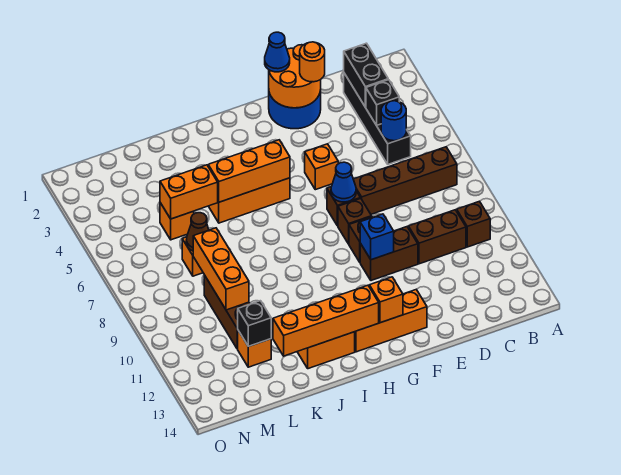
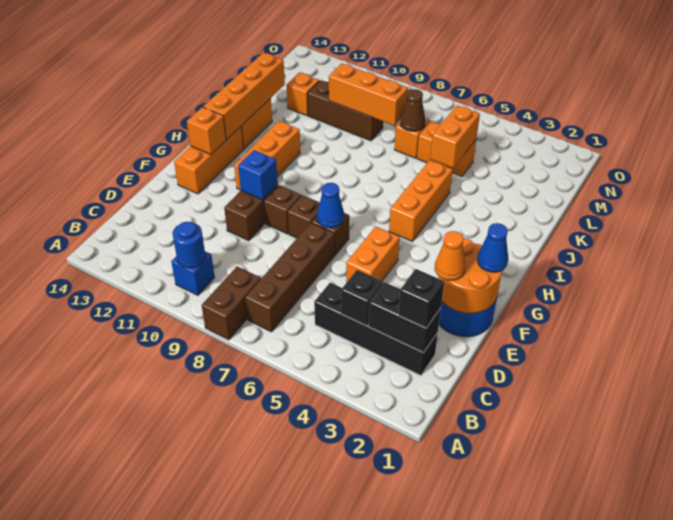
brown brick B10 level 1 -> blue brick B10 level 1
blue round brick C5 level 2 -> blue round brick B10 level 2
brown brick C10:D10 level 1 -> brown brick A8:B8 level 1
orange round brick E2 level 3 -> orange cone E2 level 3
orange brick F5 level 1 -> orange brick E5:F5 level 1
orange brick H5:J5 level 2 -> orange brick G11:I11 level 1
orange brick L5 level 1 -> orange brick L5:L6 level 1
black brick L12 level 2 -> black brick C2 level 3

